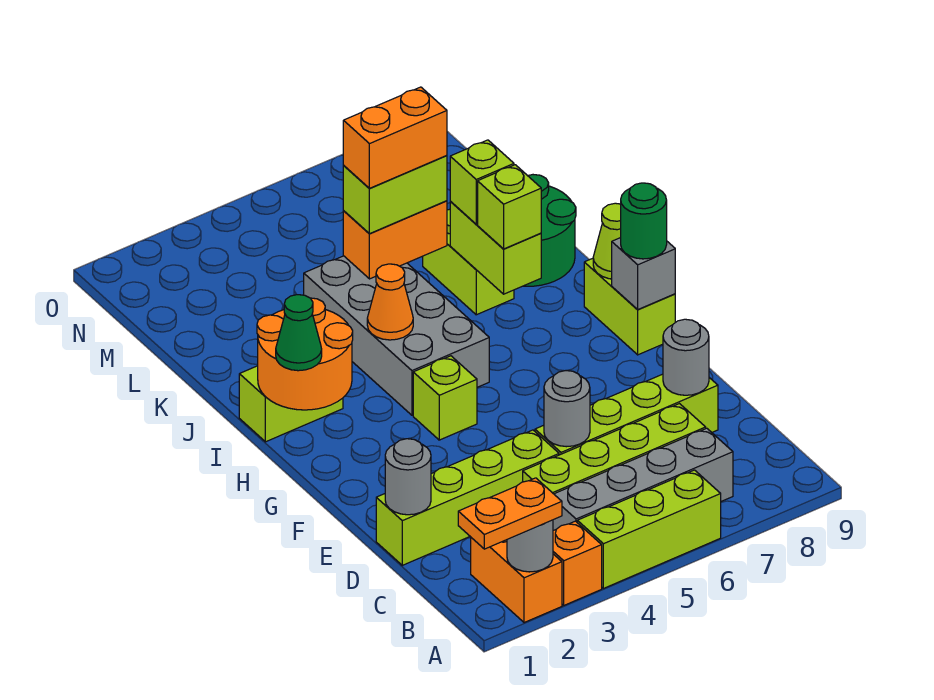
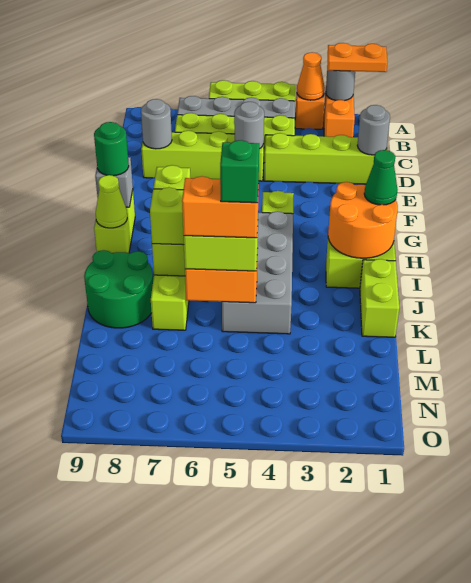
orange cone I4 level 2 -> orange cone A3 level 2
none -> lime brick J1:K1 level 1
none -> green brick K5 level 5

